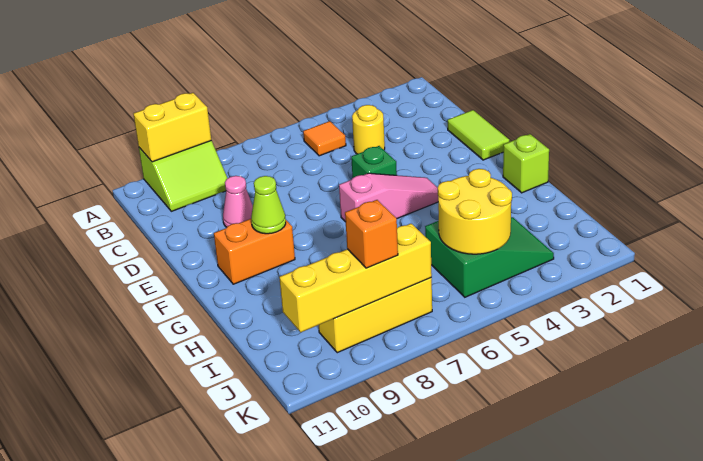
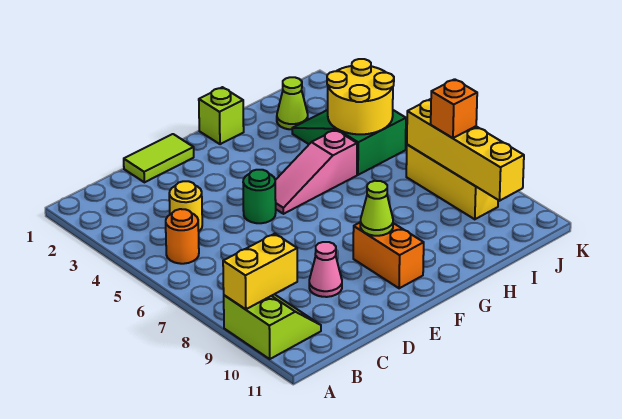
yellow brick A9:A10 level 2 -> yellow brick A9:B9 level 2
orange tile B5 level 1 -> orange round brick B5 level 1
green brick E5 level 1 -> green round brick E5 level 1
pink slope F4:F6 level 1 top 6 -> pink slope F5:H5 level 1 top H
none -> lime cone I2 level 1

